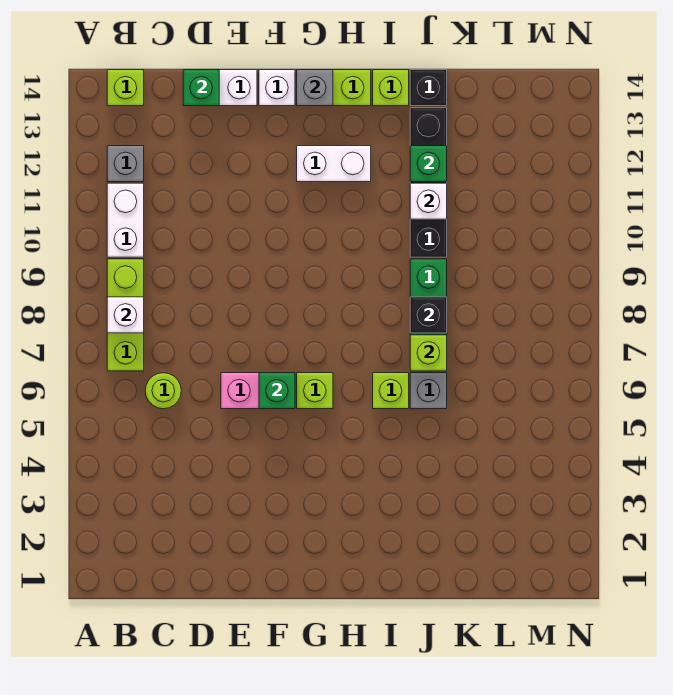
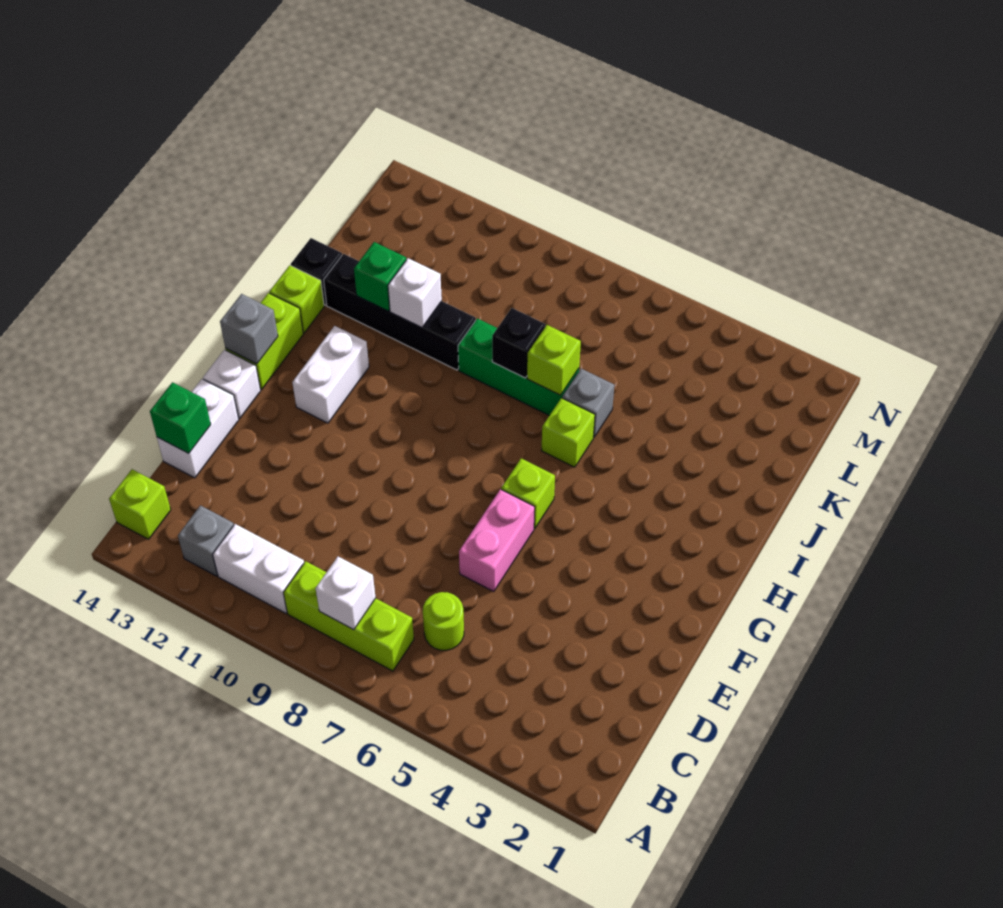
green brick F6 level 2 -> none

